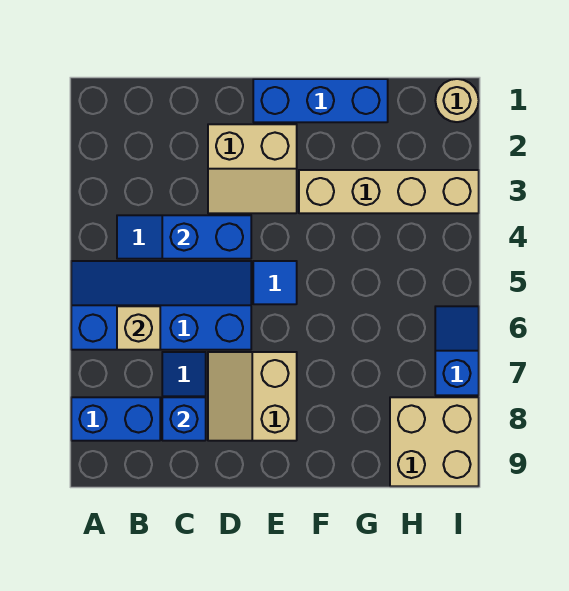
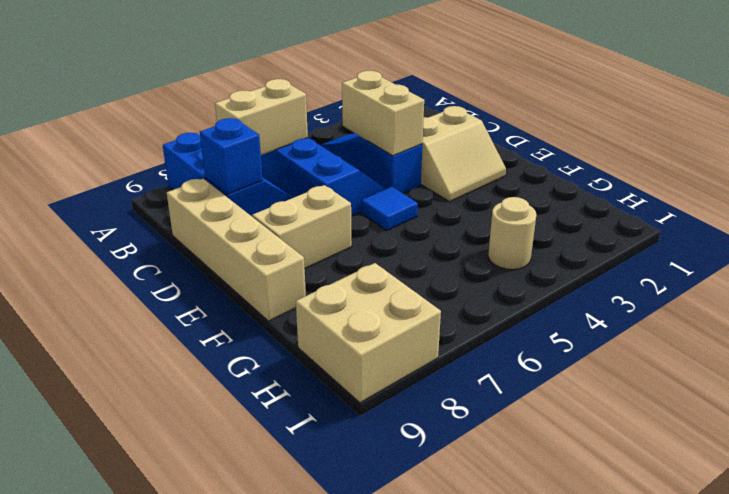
tan brick B6 level 2 -> tan brick B6:B7 level 2
blue brick C4:D4 level 2 -> tan brick C4:D4 level 2
tan slope D2:E3 level 1 top 2 -> tan slope D2:E3 level 1 top D
blue brick E1:G1 level 1 -> none
tan brick F3:I3 level 1 -> tan brick C9:F9 level 1
tan round brick I1 level 1 -> tan round brick H4 level 1
blue slope I6:I7 level 1 top 7 -> none

